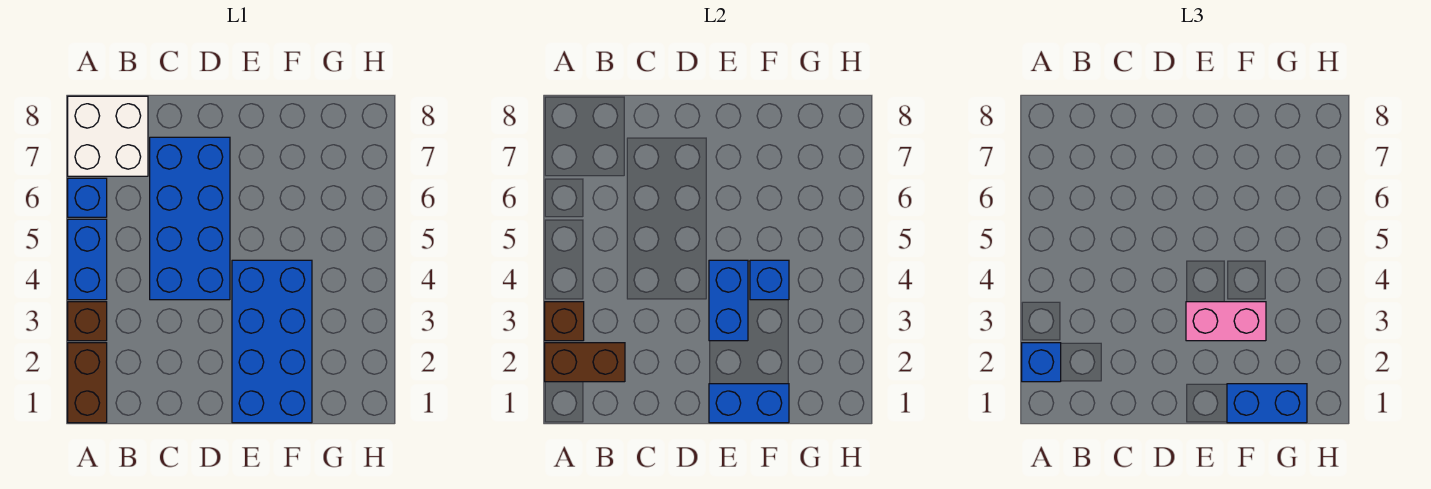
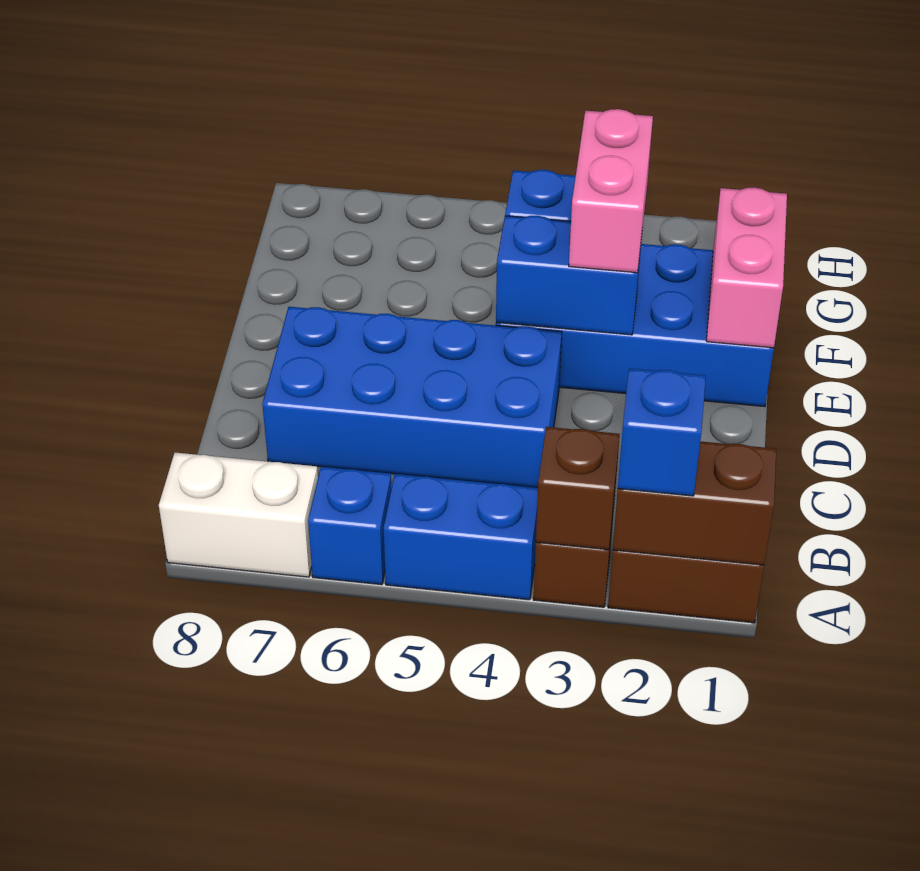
brown brick A2:B2 level 2 -> brown brick A1:A2 level 2
white brick A7:B8 level 1 -> white brick A7:A8 level 1
blue brick E1:F1 level 2 -> pink brick E1:F1 level 2
blue brick F1:G1 level 3 -> none

